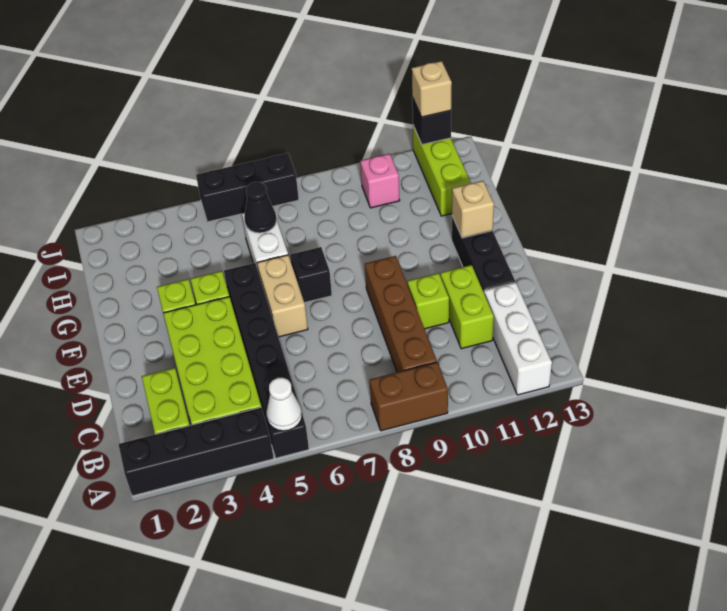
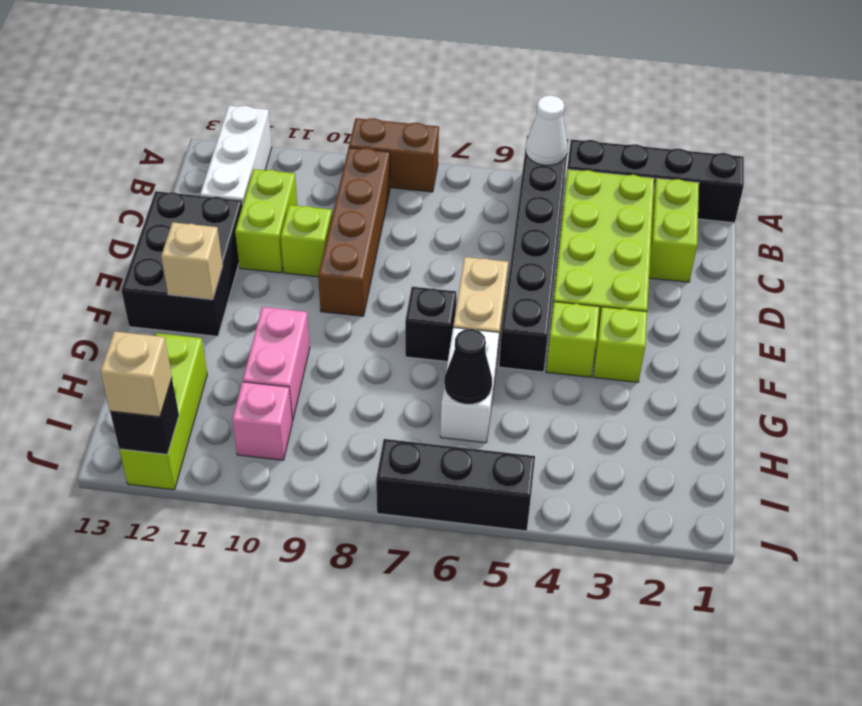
black brick D12:F12 level 1 -> black brick D12:F13 level 1
none -> pink brick G10:H10 level 1

